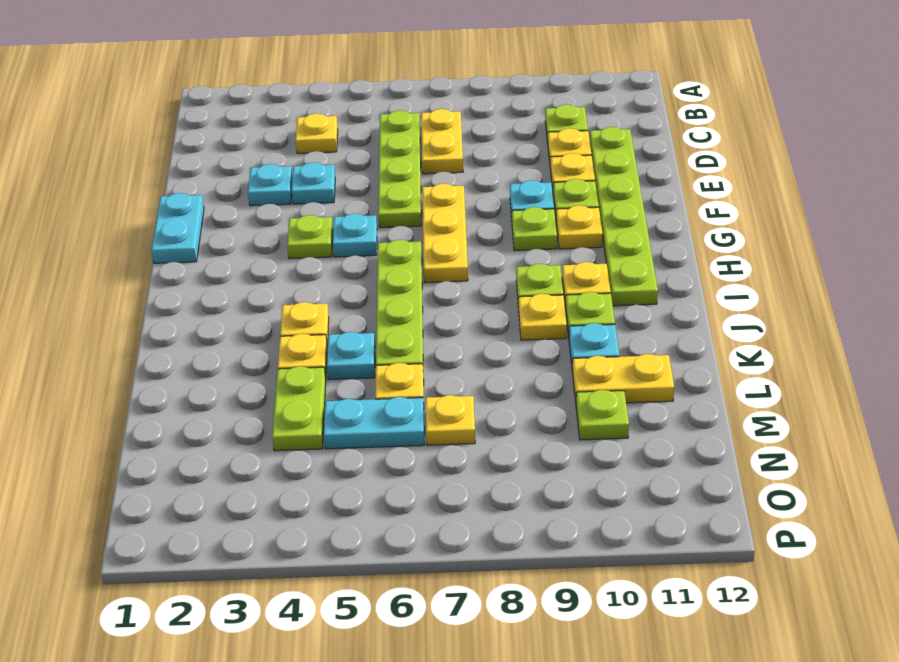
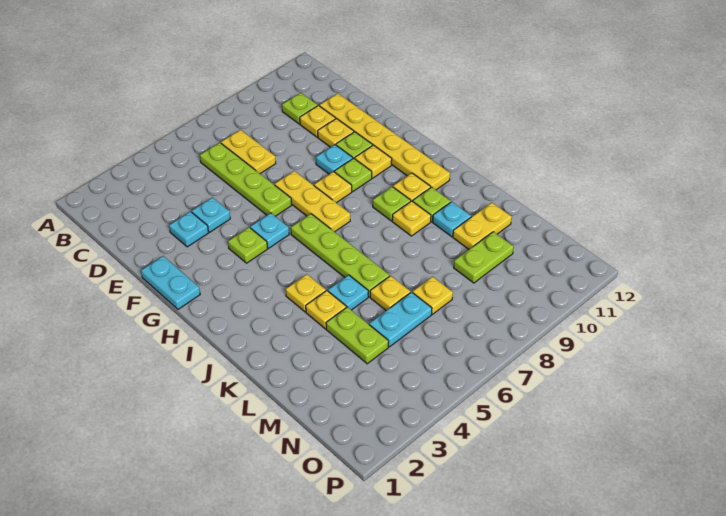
yellow plate C4 level 1 -> yellow plate G8 level 1
lime plate D11:I11 level 1 -> yellow plate D11:I11 level 1
lime plate M10 level 1 -> lime plate M9:M10 level 1

